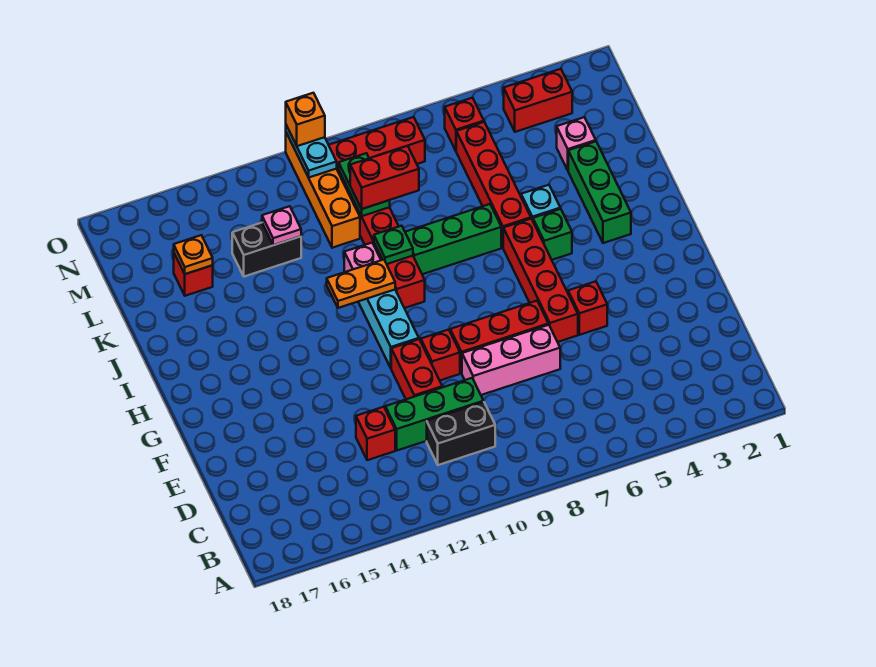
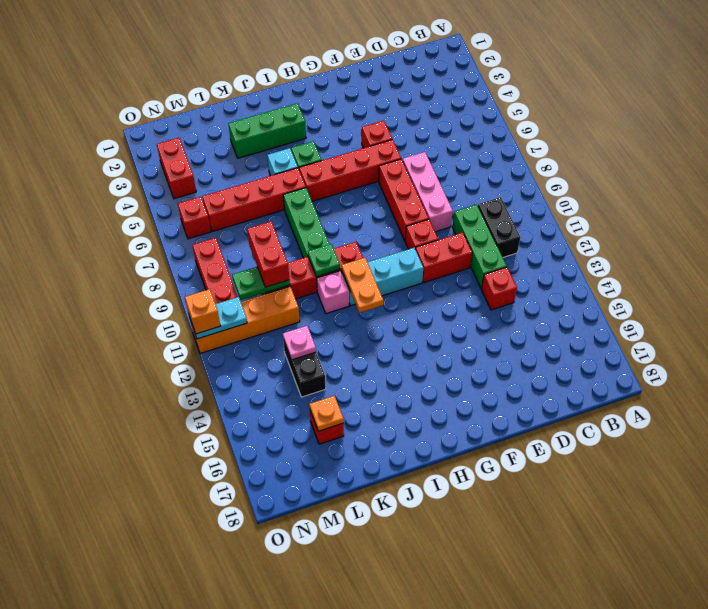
pink brick L3 level 1 -> none

